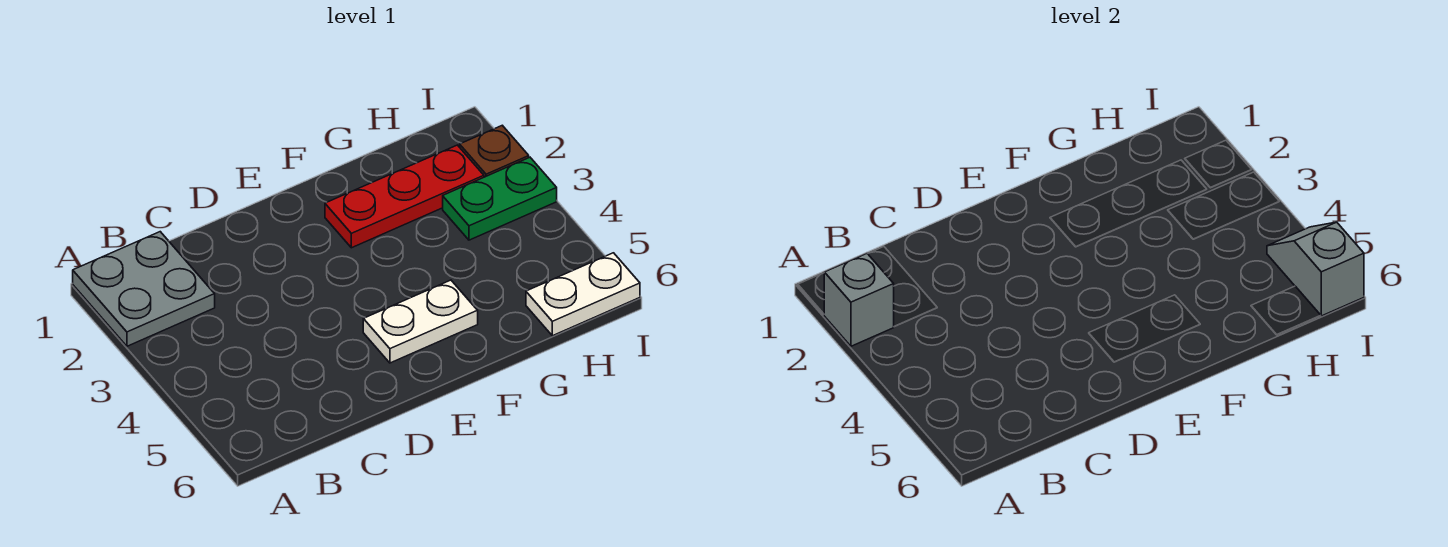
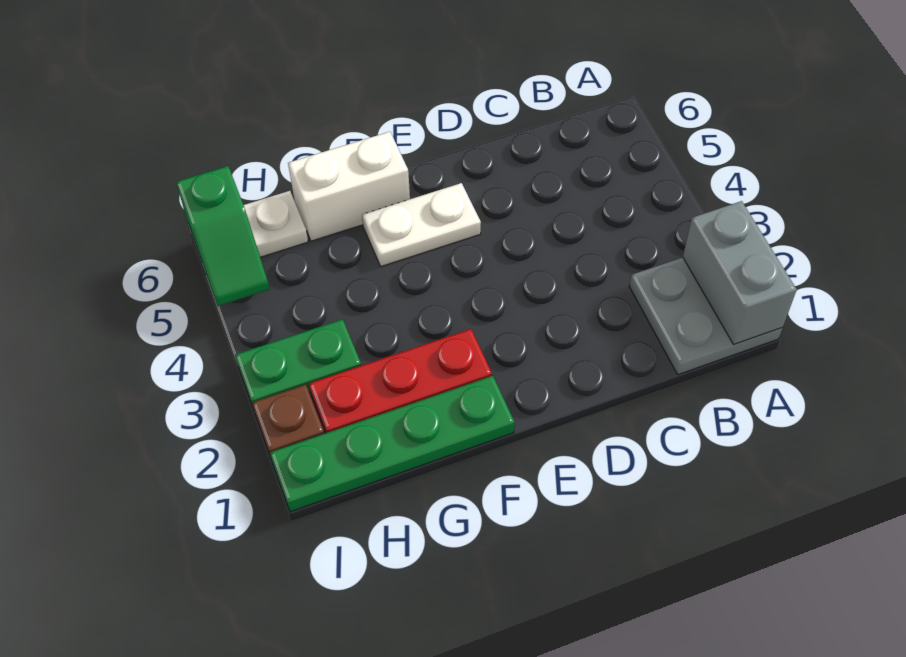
grey brick A2 level 2 -> grey brick A1:A2 level 2
none -> green plate F1:I1 level 1
none -> white brick F6:G6 level 1
grey slope I5:I6 level 2 top 6 -> green slope I5:I6 level 2 top 6

